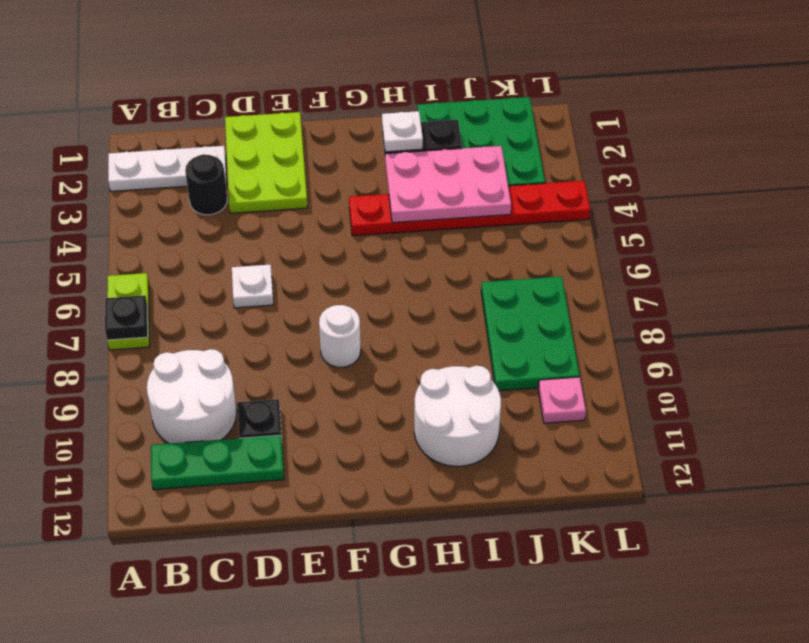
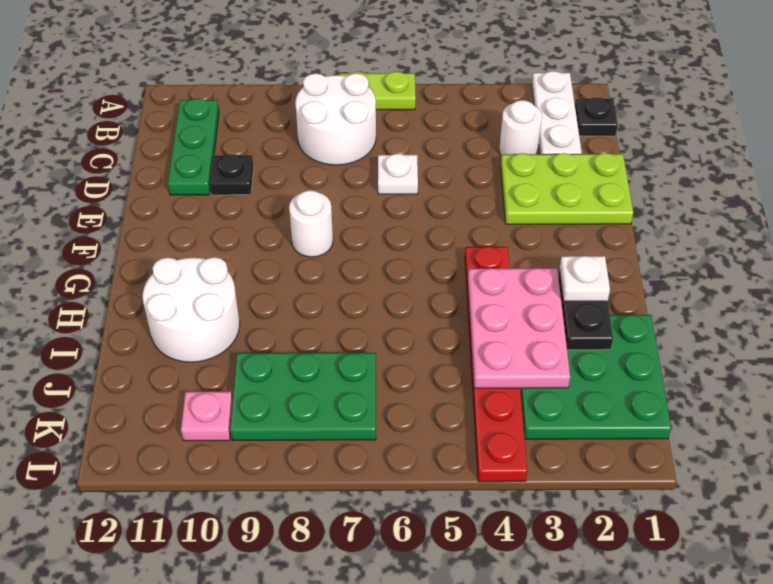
black plate A7 level 2 -> black plate B1 level 1
white round brick B9:C10 level 1 -> white round brick B7:C8 level 1
black round brick C3 level 1 -> white round brick C3 level 1

